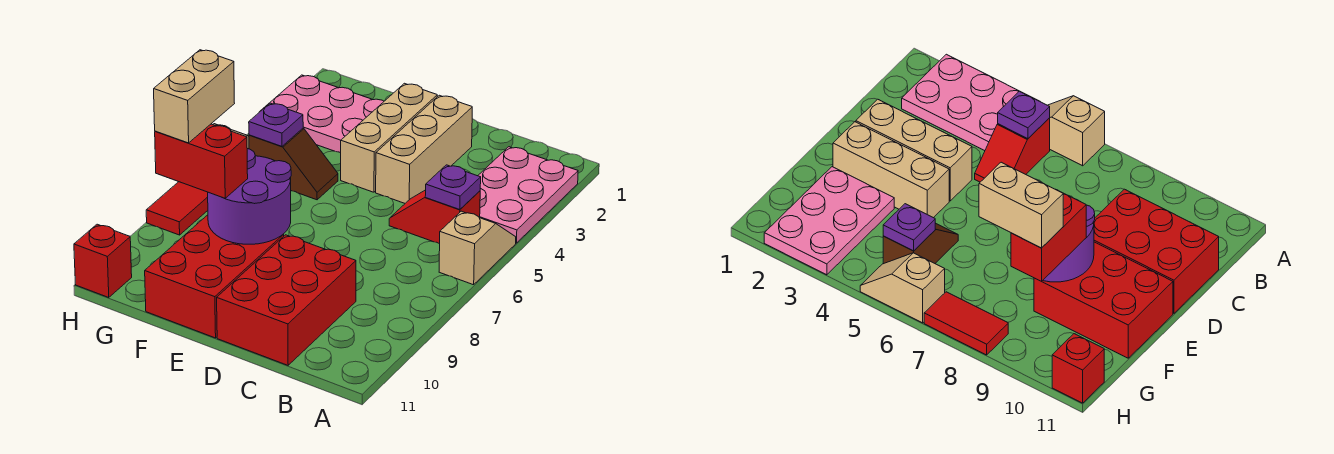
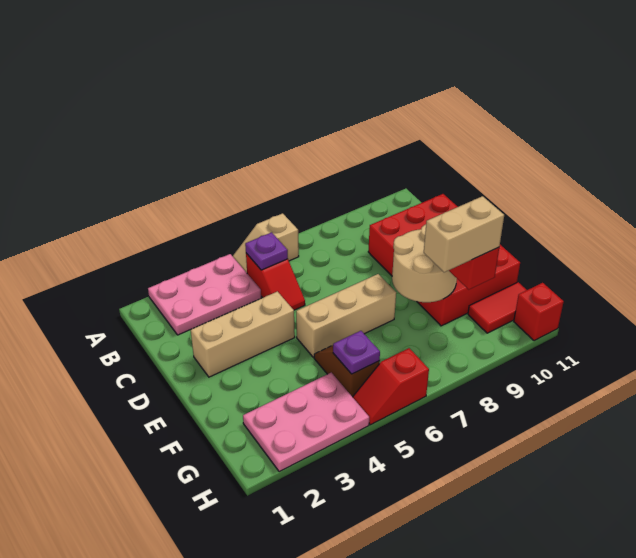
tan brick E2:E4 level 1 -> tan brick E5:E7 level 1
purple round brick E8:F9 level 2 -> tan round brick E8:F9 level 2
pink plate F2:H3 level 1 -> pink plate G2:H4 level 1
tan slope H5:H6 level 1 top 6 -> red slope H5:H6 level 1 top 6
red tile H7:H8 level 1 -> red tile G10:G11 level 1

